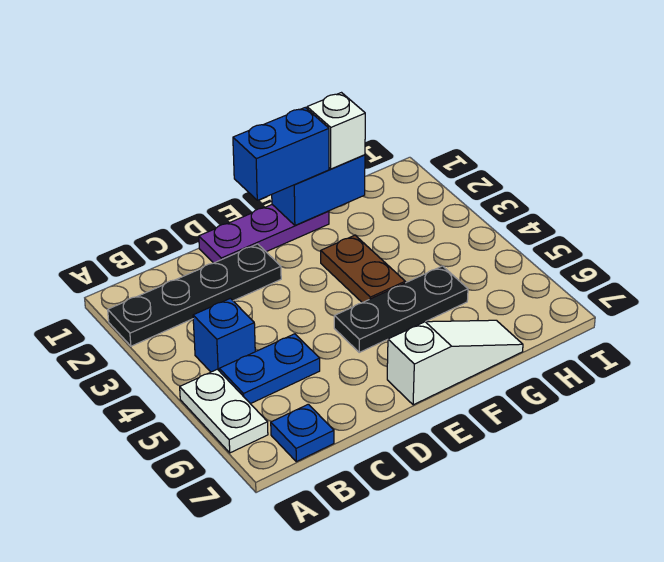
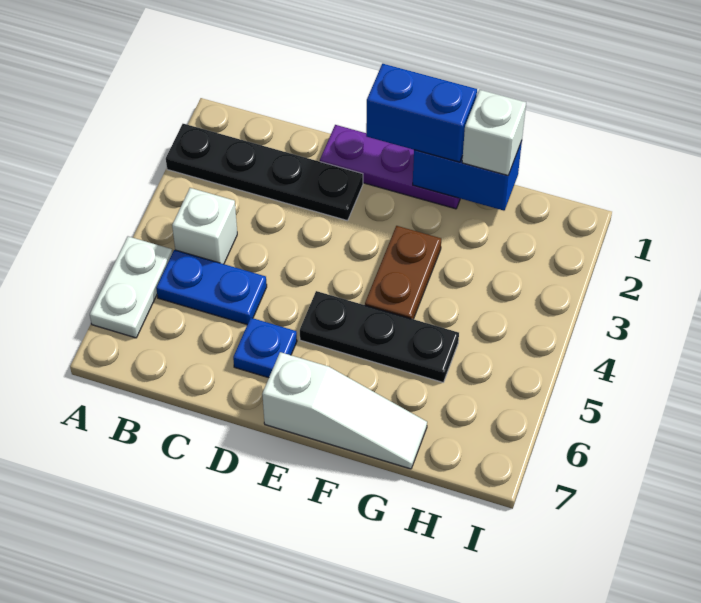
blue brick B4 level 1 -> white brick B4 level 1
blue plate B7 level 1 -> blue plate D6 level 1

